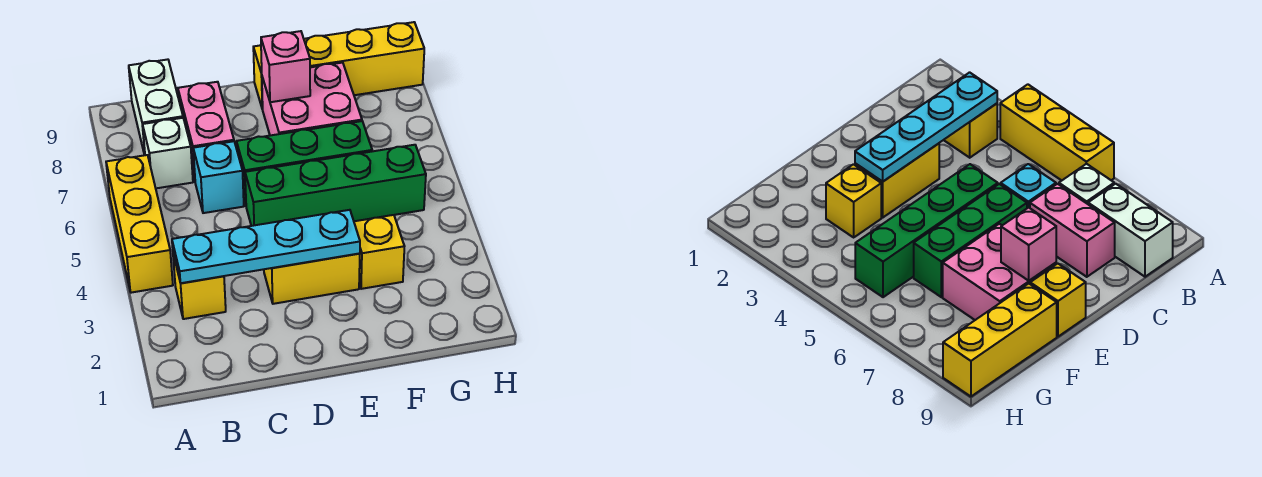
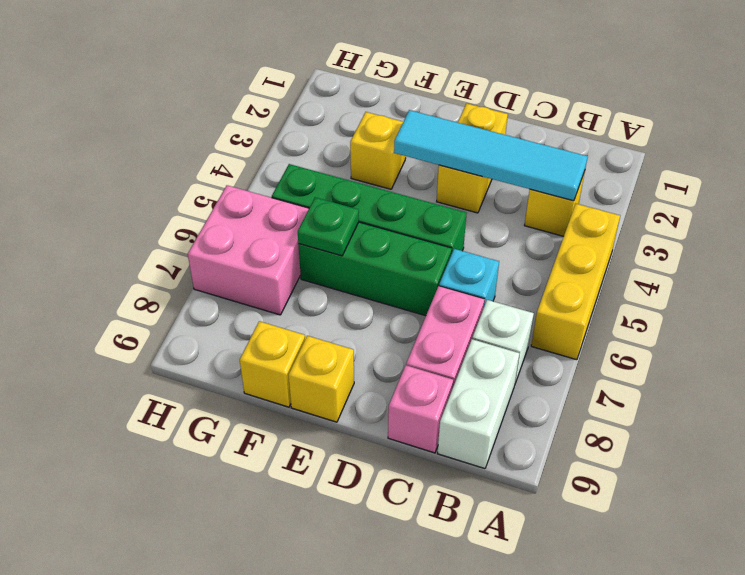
cyan plate B3:E3 level 2 -> cyan tile B3:E3 level 2
yellow brick D3:E3 level 1 -> yellow brick D2:D3 level 1
pink brick E7:F8 level 1 -> pink brick G6:H7 level 1
pink brick E8 level 2 -> pink brick C9 level 1
none -> green plate F6 level 2
yellow brick F9:H9 level 1 -> yellow brick F9 level 1

